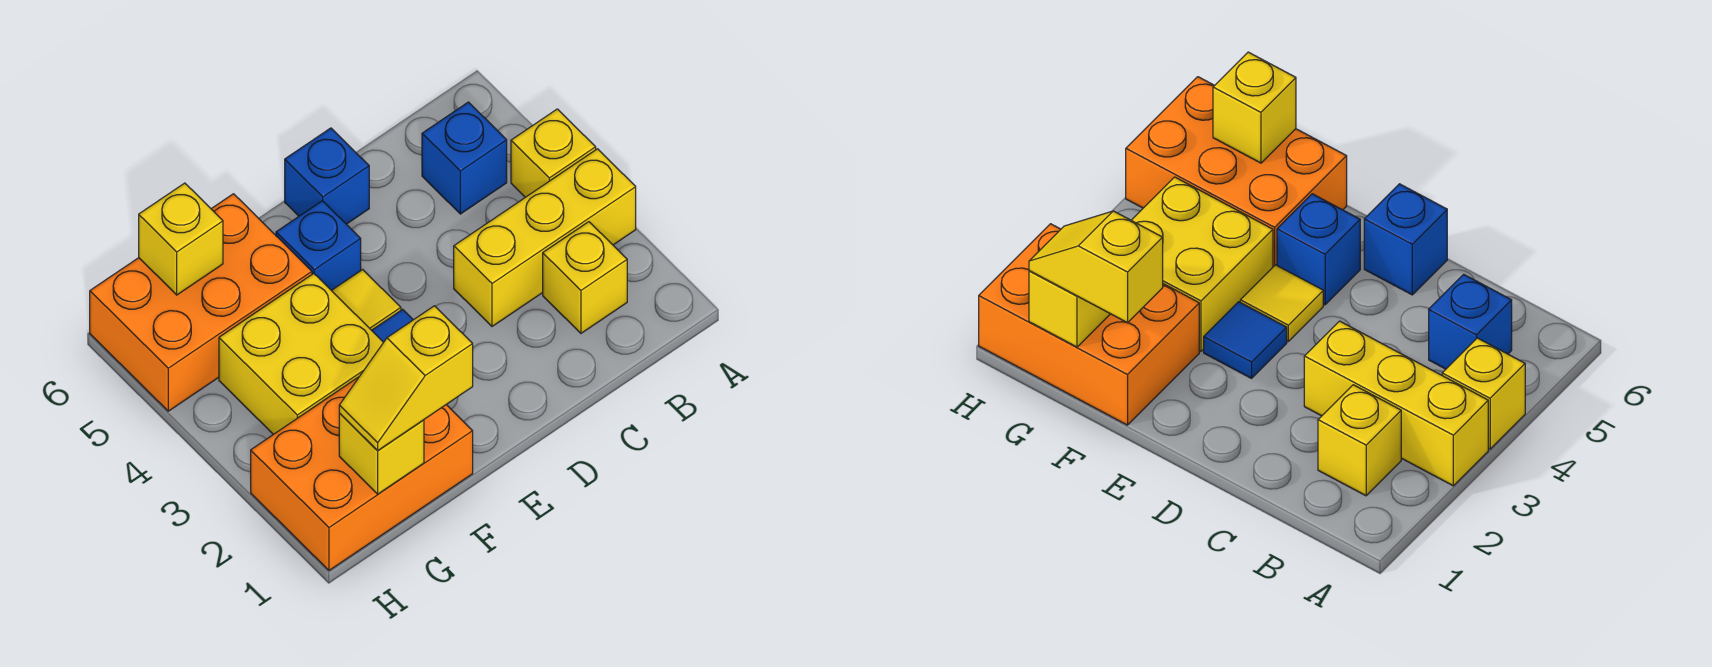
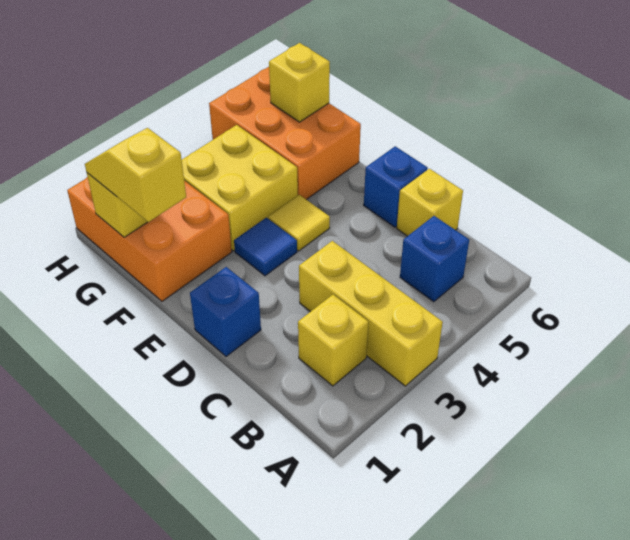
yellow brick A4 level 1 -> yellow brick C6 level 1
blue brick E5 level 1 -> blue brick D1 level 1

